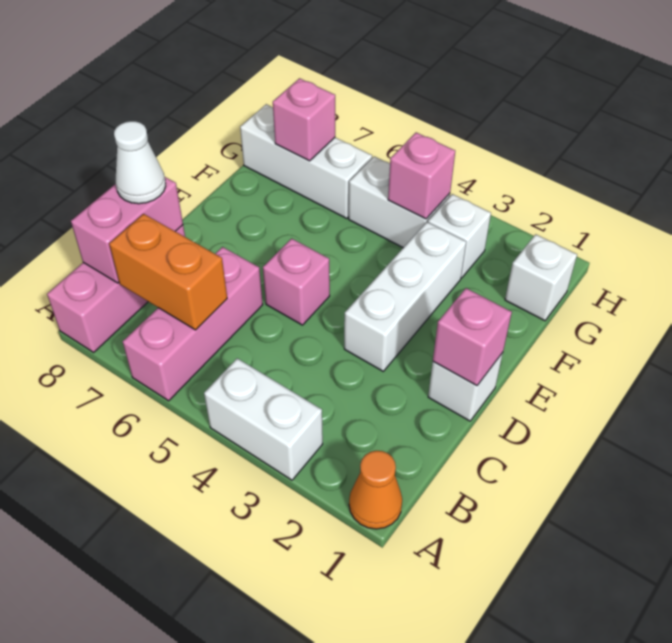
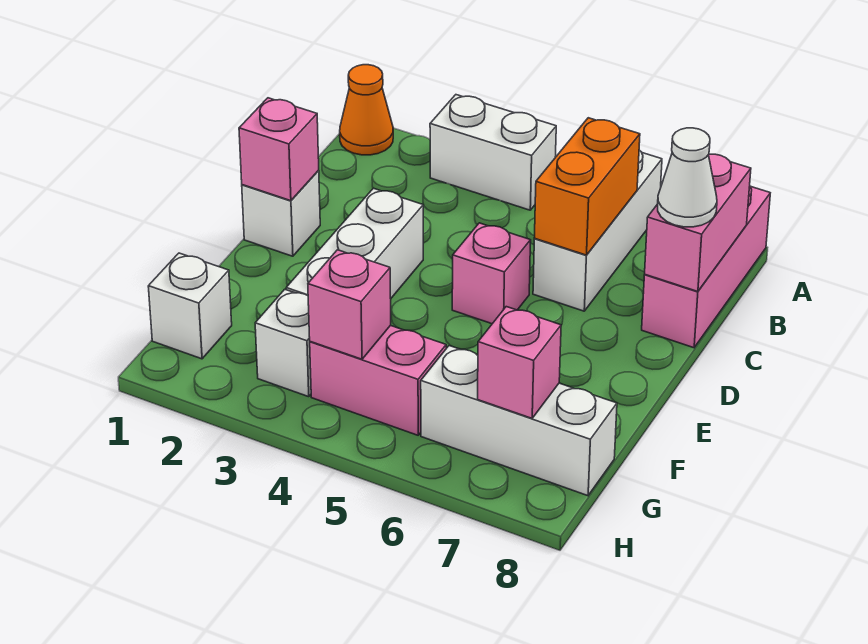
pink brick A6:C6 level 1 -> white brick A6:C6 level 1
orange brick B6:B7 level 2 -> orange brick B6:C6 level 2
white brick G4:G5 level 1 -> pink brick G4:G5 level 1

